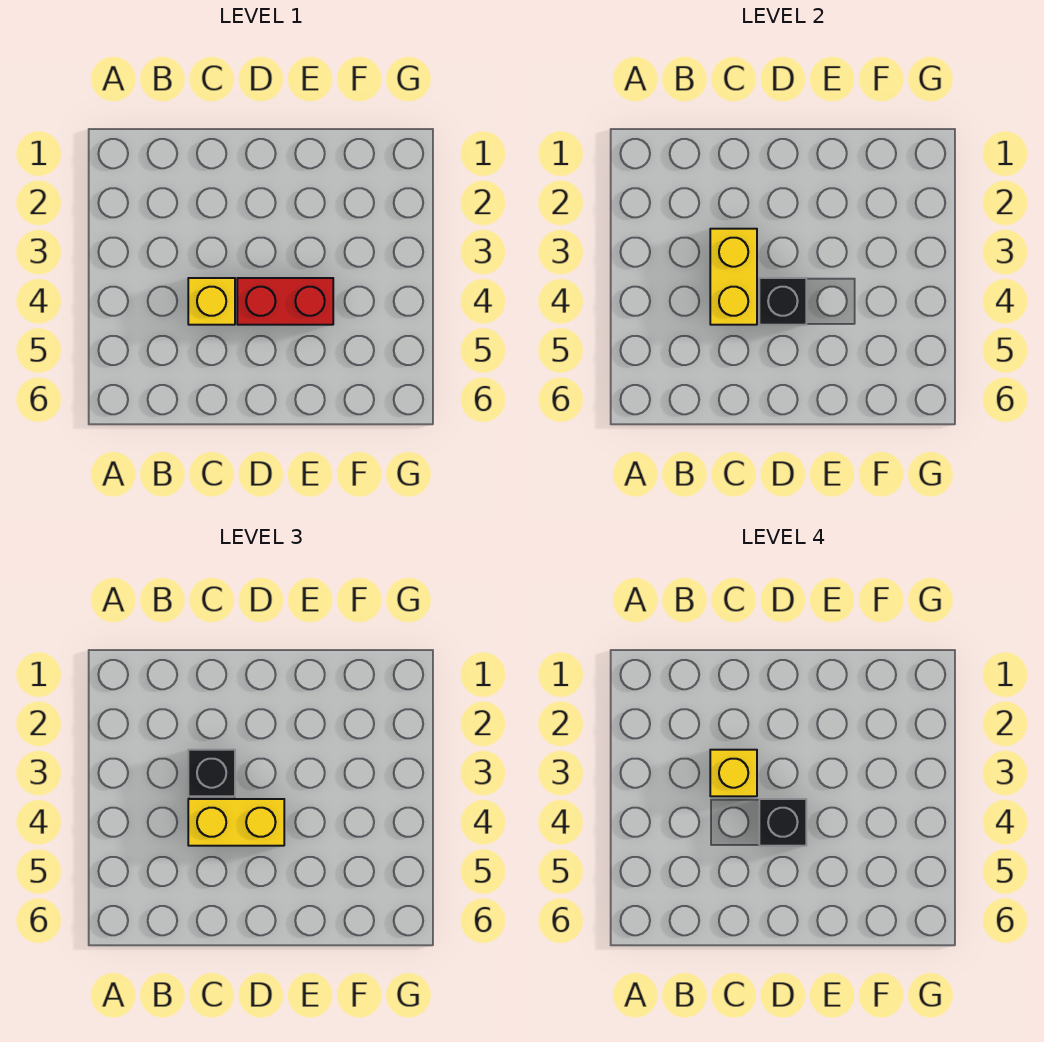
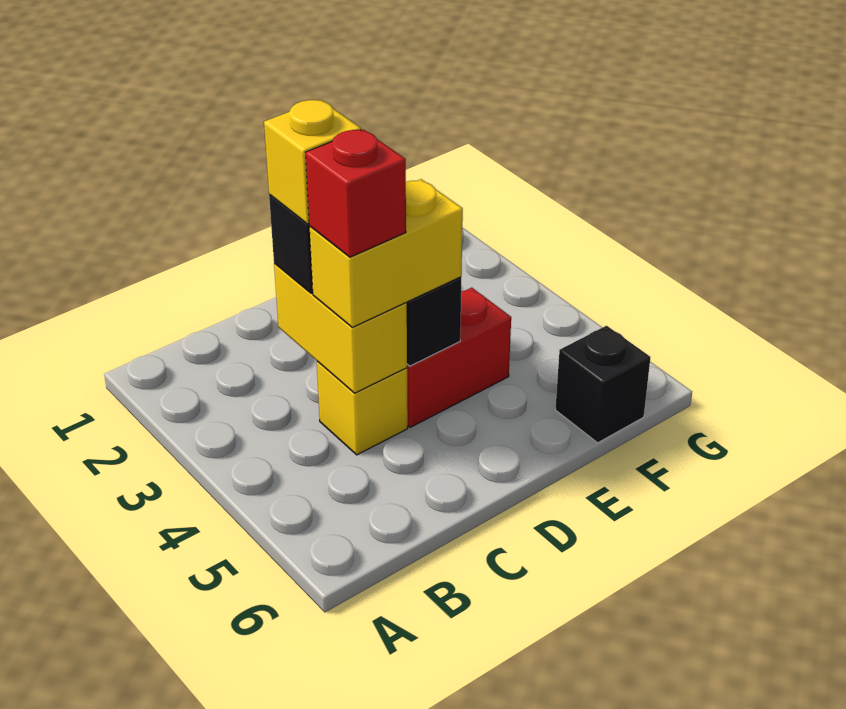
none -> red brick C4 level 4
black brick D4 level 4 -> black brick F6 level 1

